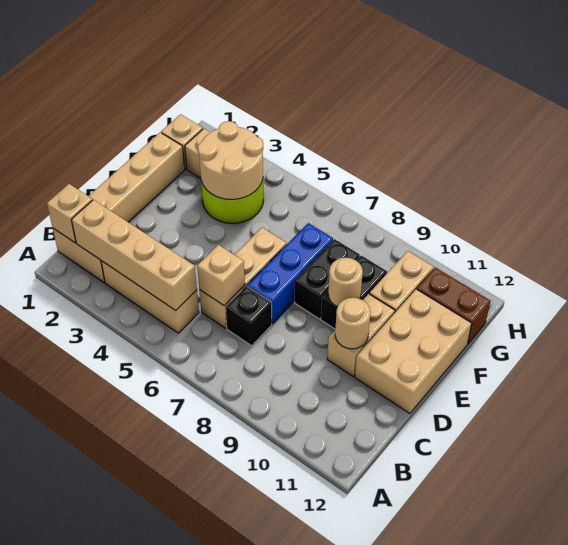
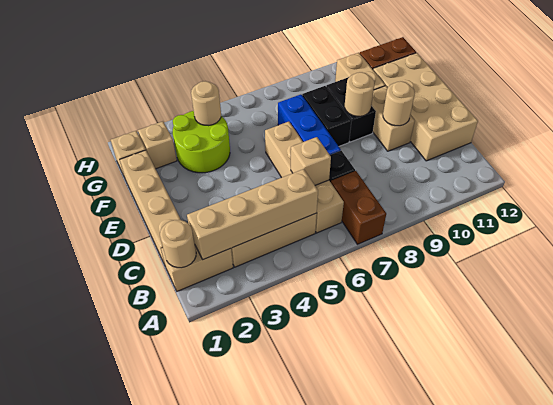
none -> brown brick A7:B7 level 1
tan brick B1 level 2 -> tan round brick B1 level 2
tan brick C6:E6 level 1 -> tan brick B6:E6 level 1
tan brick D11:F12 level 1 -> tan brick C11:F12 level 1
tan round brick F3:G4 level 2 -> tan round brick G4 level 2

